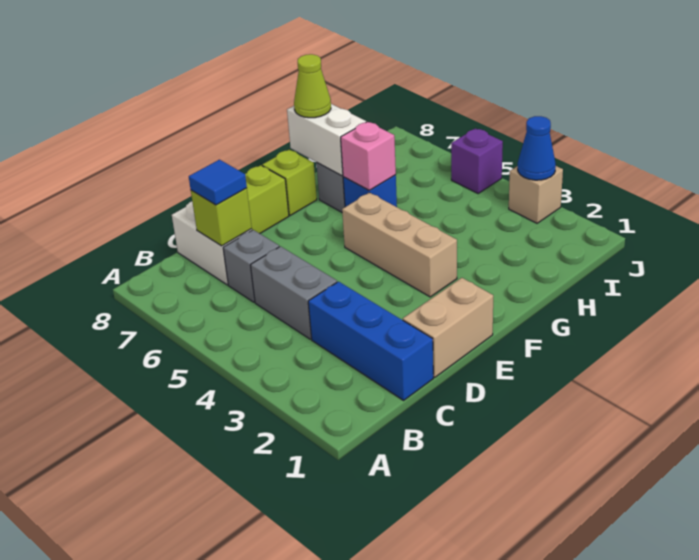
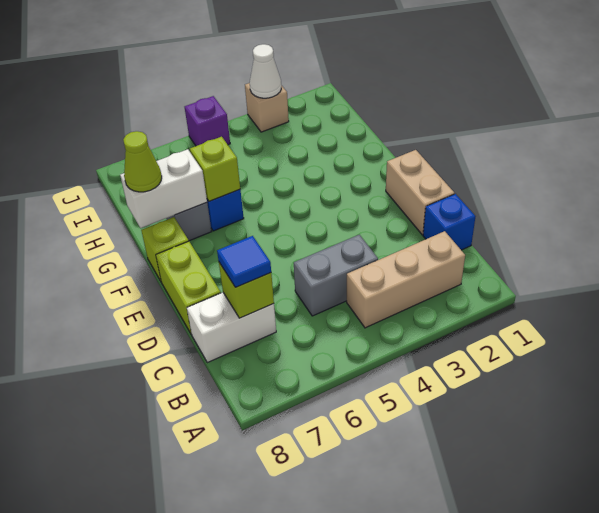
blue brick C1:C3 level 1 -> blue brick C1 level 1
grey brick C6 level 1 -> none
tan brick F3:F5 level 1 -> tan brick B2:B4 level 1
pink brick G6 level 2 -> lime brick G6 level 2
blue cone J3 level 2 -> white cone J3 level 2

